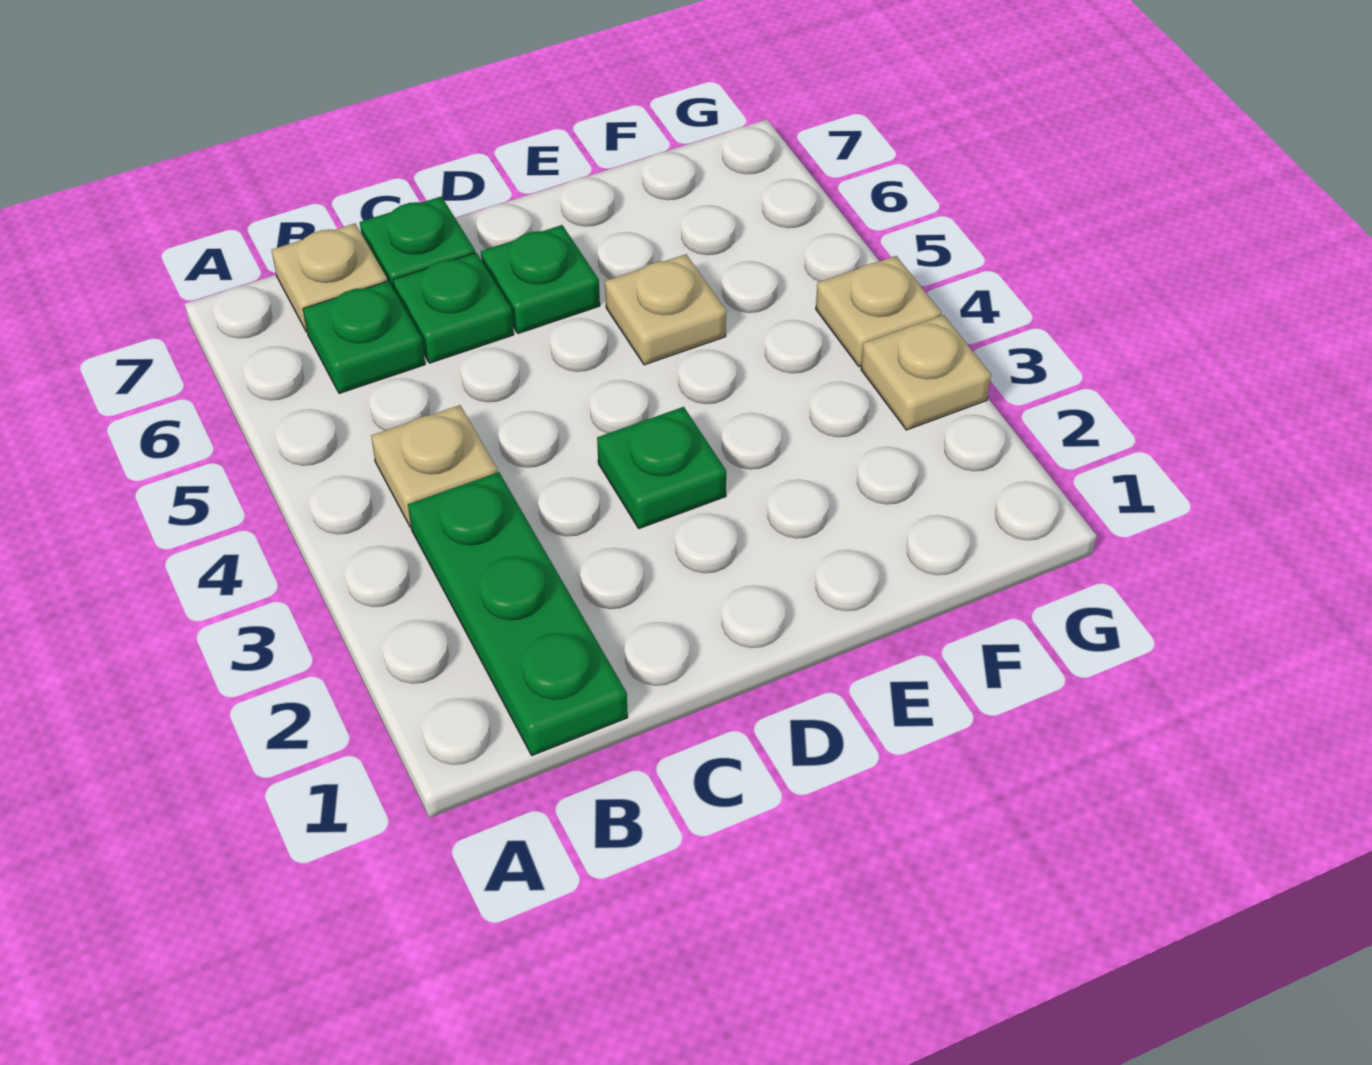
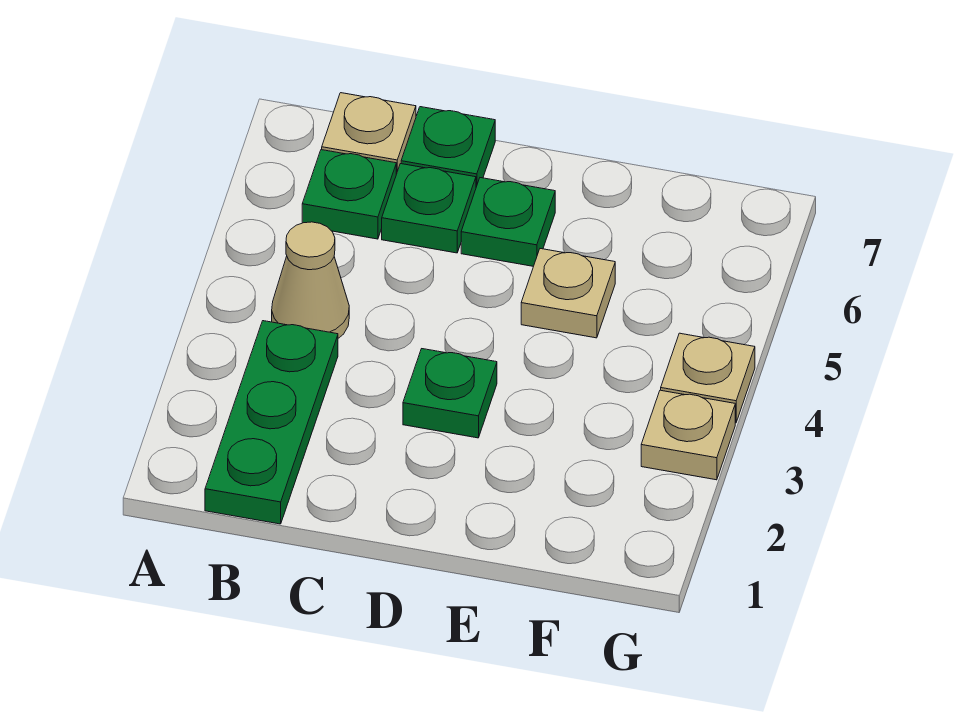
tan plate B4 level 1 -> tan cone B4 level 1

